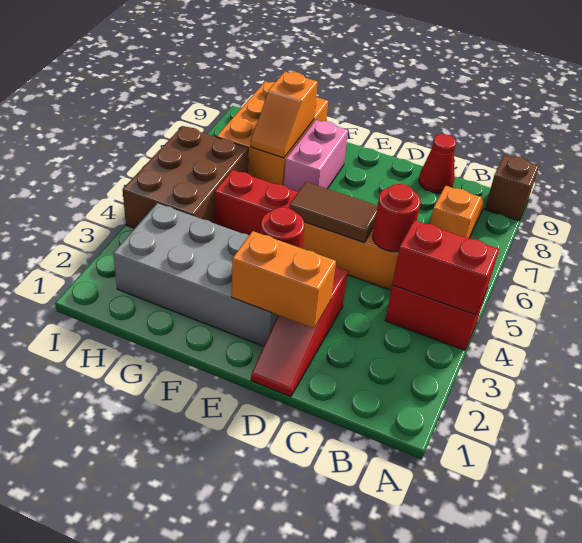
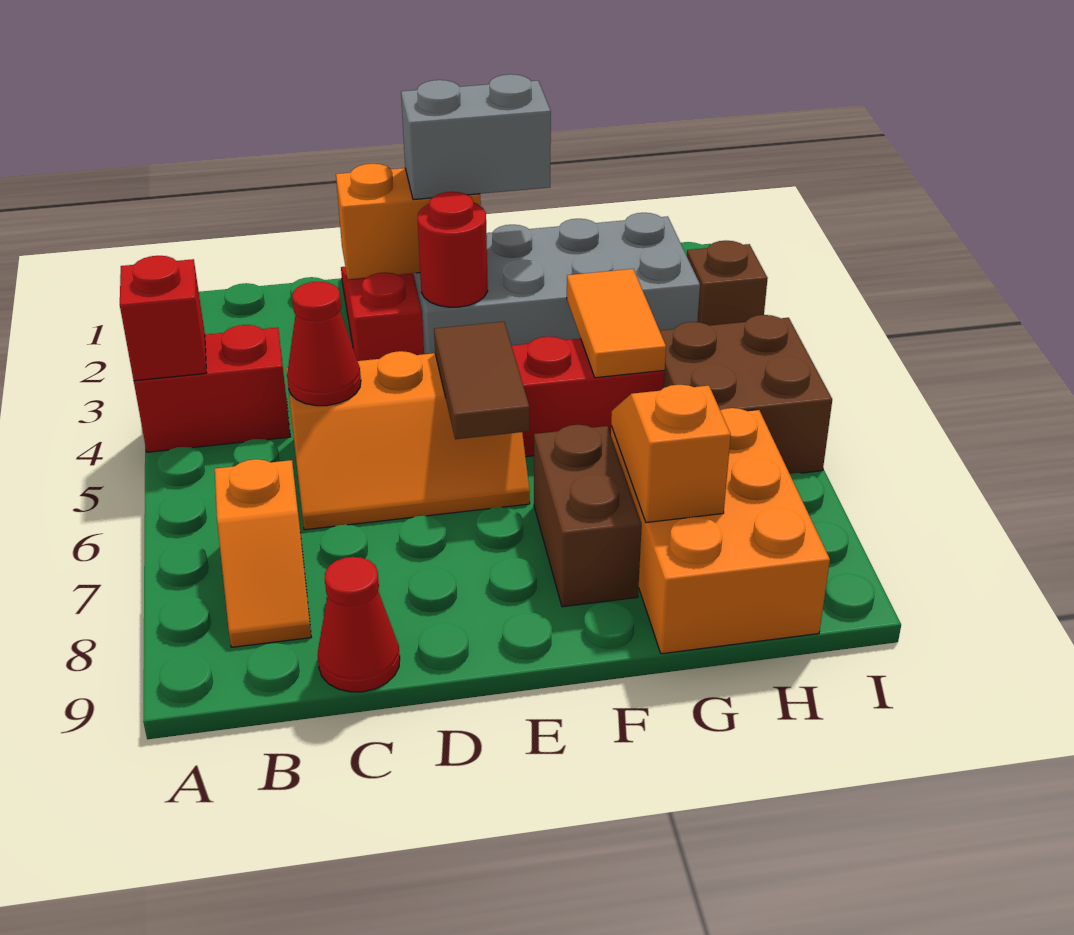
red brick A4:B4 level 2 -> red brick A4 level 2
brown brick A9 level 1 -> brown brick I3 level 1
red round brick C5 level 2 -> red cone C5 level 2
brown tile D5:E5 level 2 -> brown tile E5:E6 level 2
none -> grey brick E2:F2 level 3
pink brick F7:F8 level 1 -> brown brick F7:F8 level 1
none -> orange tile G4:G5 level 2
brown brick H4:I6 level 1 -> brown brick H5:I6 level 1

